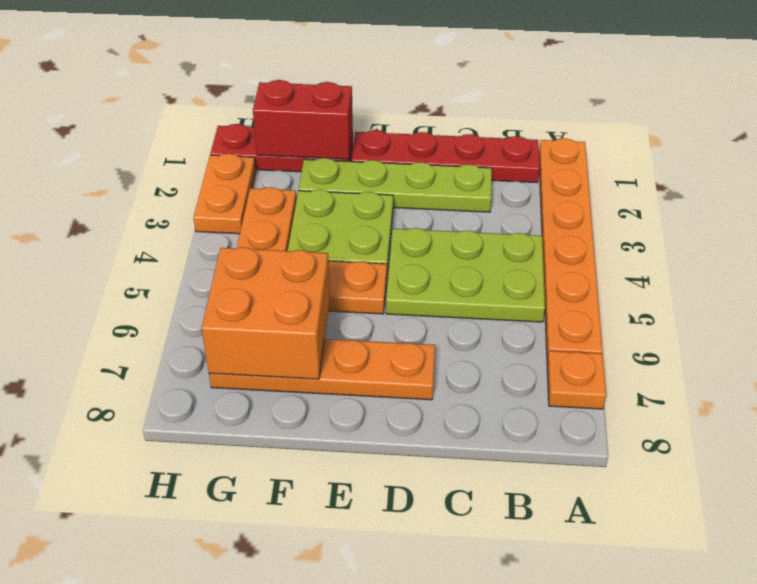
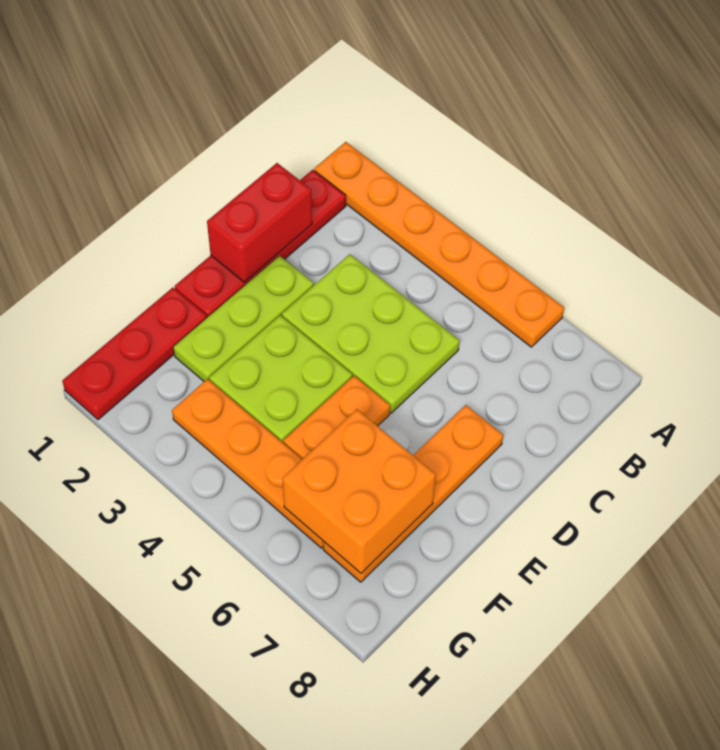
orange plate A7 level 1 -> none
lime plate B4:D5 level 1 -> lime plate C3:D5 level 1
lime plate C2:F2 level 1 -> lime plate D2:F2 level 1
red brick F1:G1 level 2 -> red brick C1:D1 level 2
orange plate H2:H3 level 1 -> none

